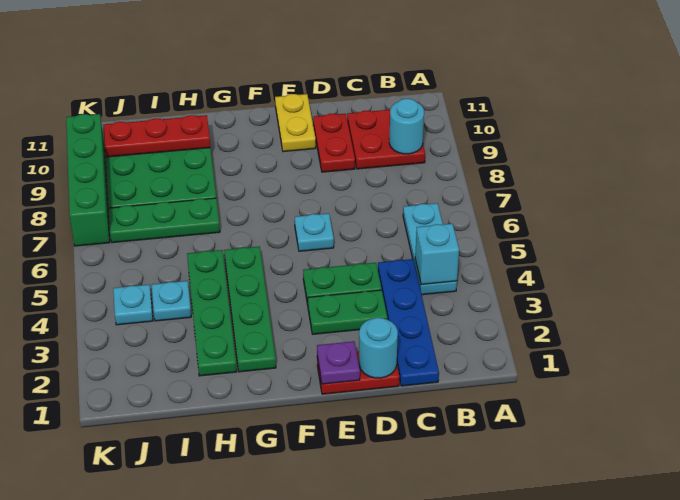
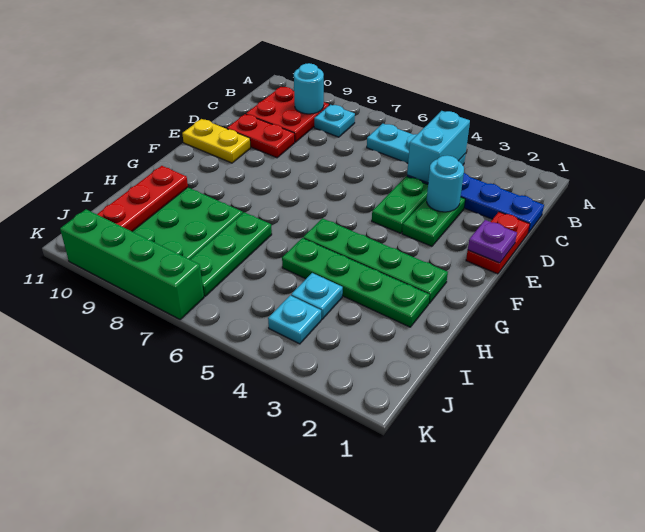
cyan brick B4 level 2 -> cyan brick B4:C4 level 2
cyan round brick D1 level 2 -> cyan round brick D3 level 2
cyan plate E6 level 1 -> cyan plate B8 level 1

